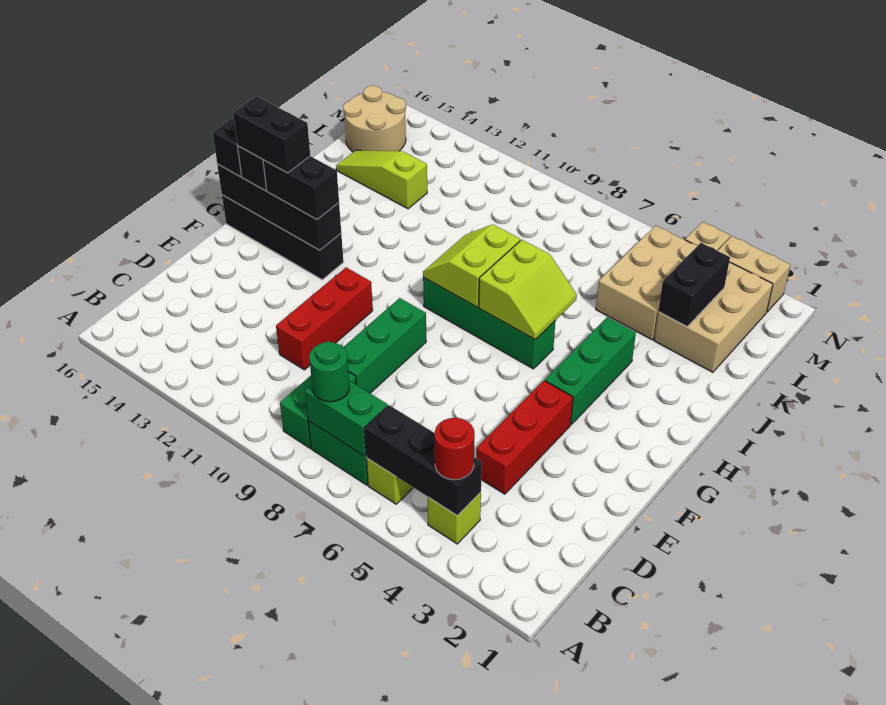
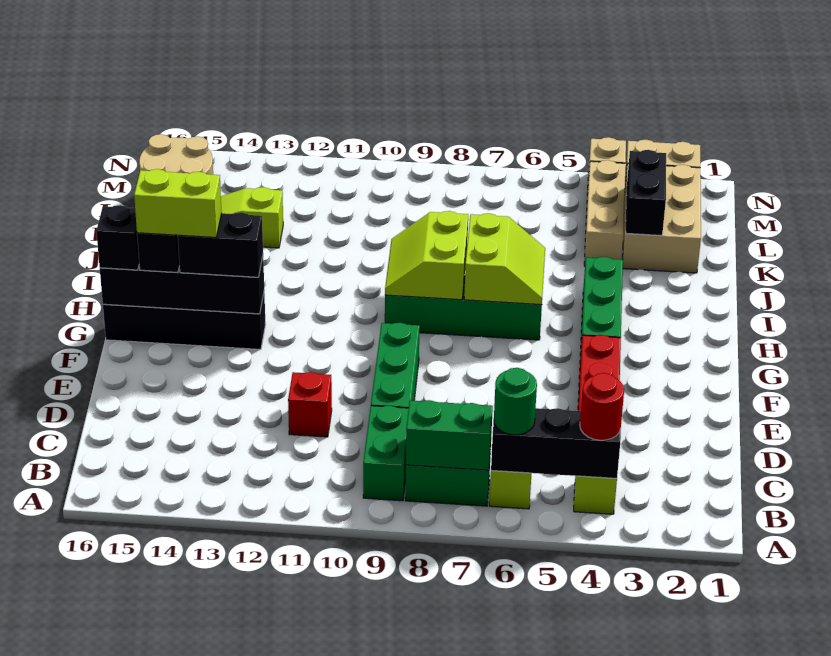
green round brick B8 level 3 -> green round brick B6 level 3
red brick D11:F11 level 1 -> red brick D11 level 1
black brick G14:G15 level 4 -> lime brick G14:G15 level 4
tan brick K4:M5 level 1 -> tan brick K4:M4 level 1

